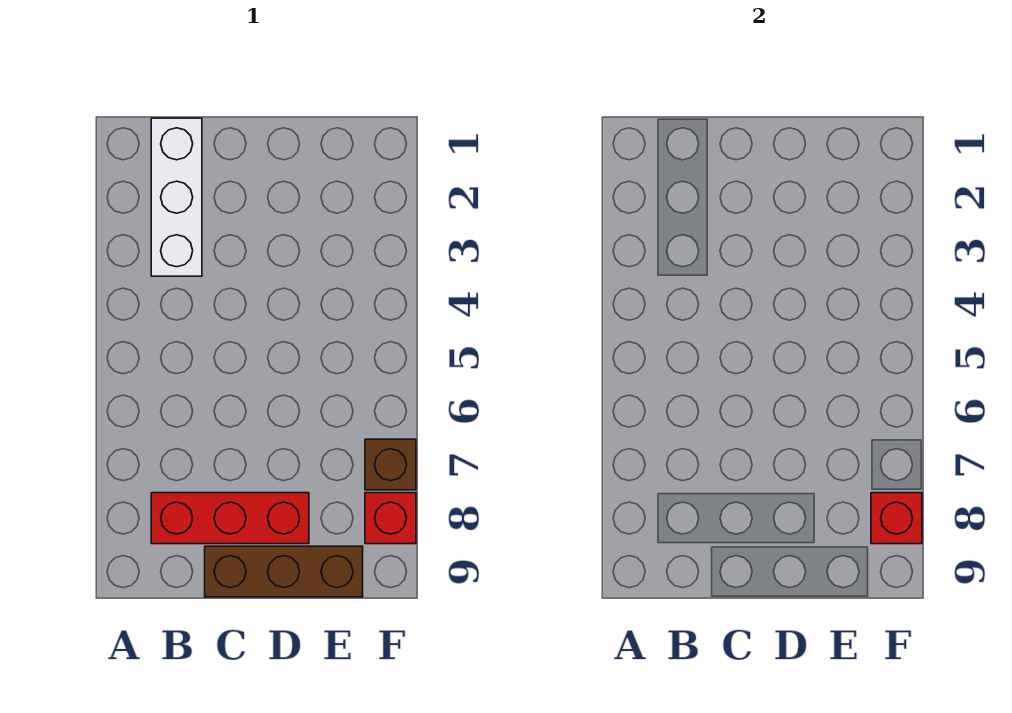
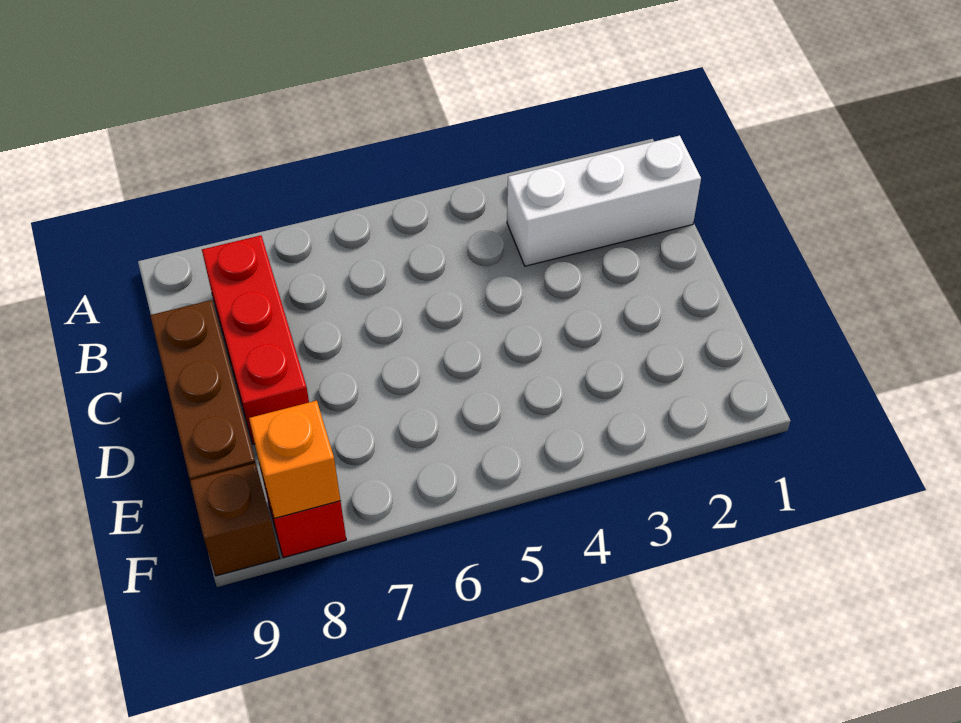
brown brick F7 level 1 -> brown brick F9 level 1
red brick F8 level 2 -> orange brick F8 level 2

